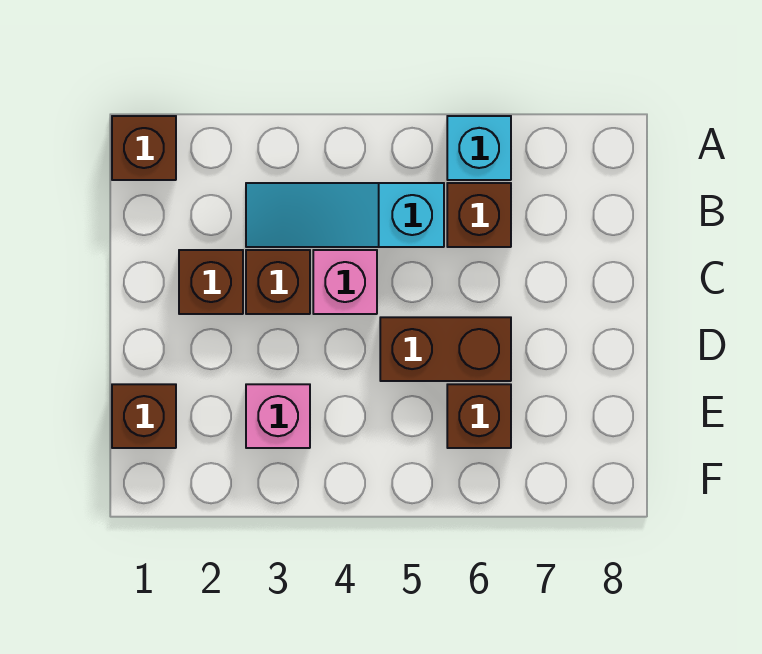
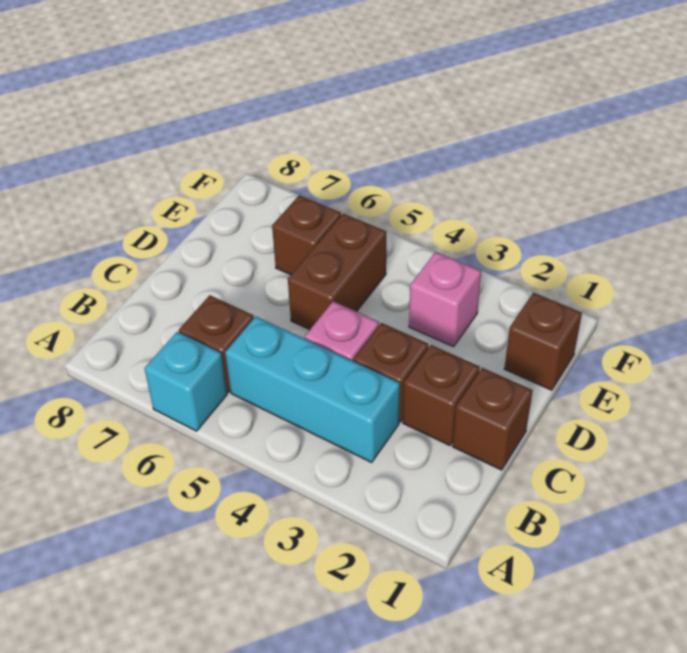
brown brick A1 level 1 -> brown brick C1 level 1
cyan slope B3:B5 level 1 top 5 -> cyan brick B3:B5 level 1
brown brick D5:D6 level 1 -> brown brick D5:E5 level 1

